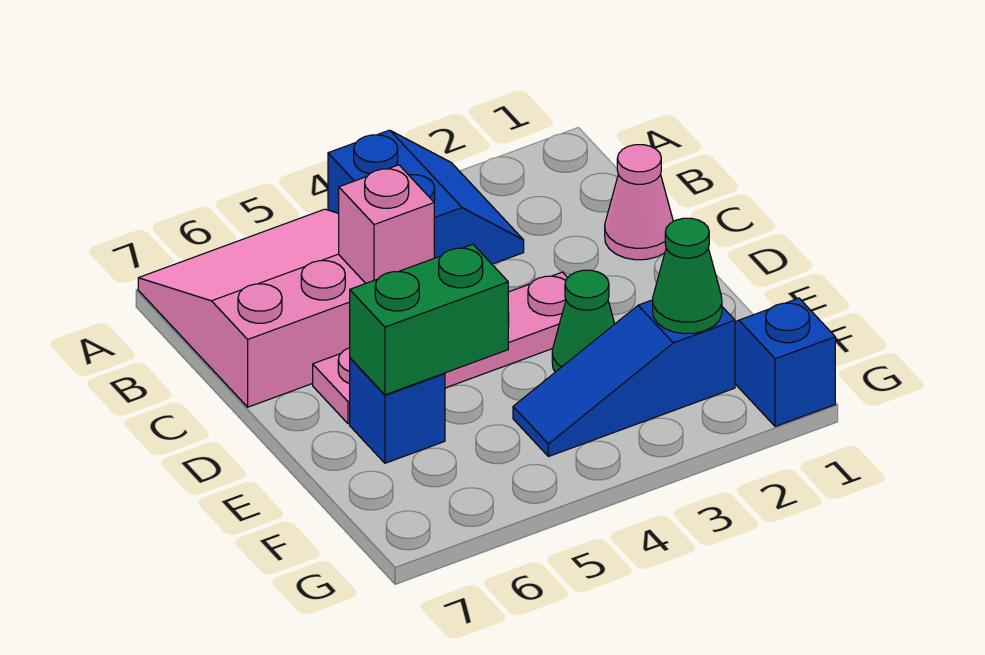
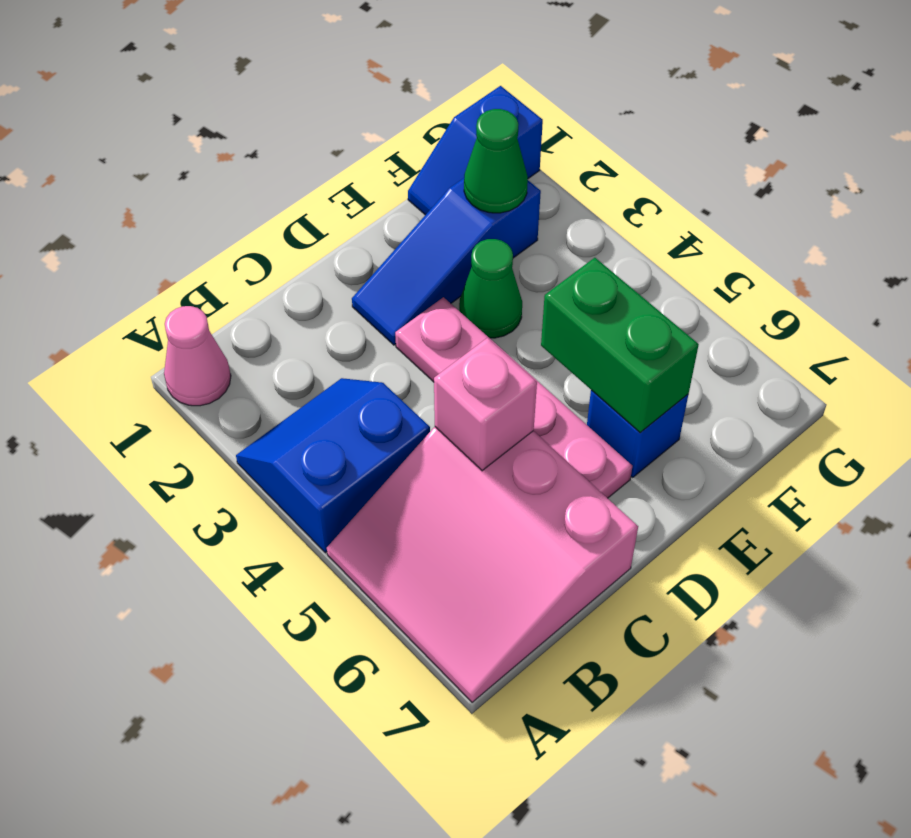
pink cone C1 level 1 -> pink cone A1 level 1
blue slope F2:F4 level 1 top 2 -> blue slope D2:F2 level 1 top F

